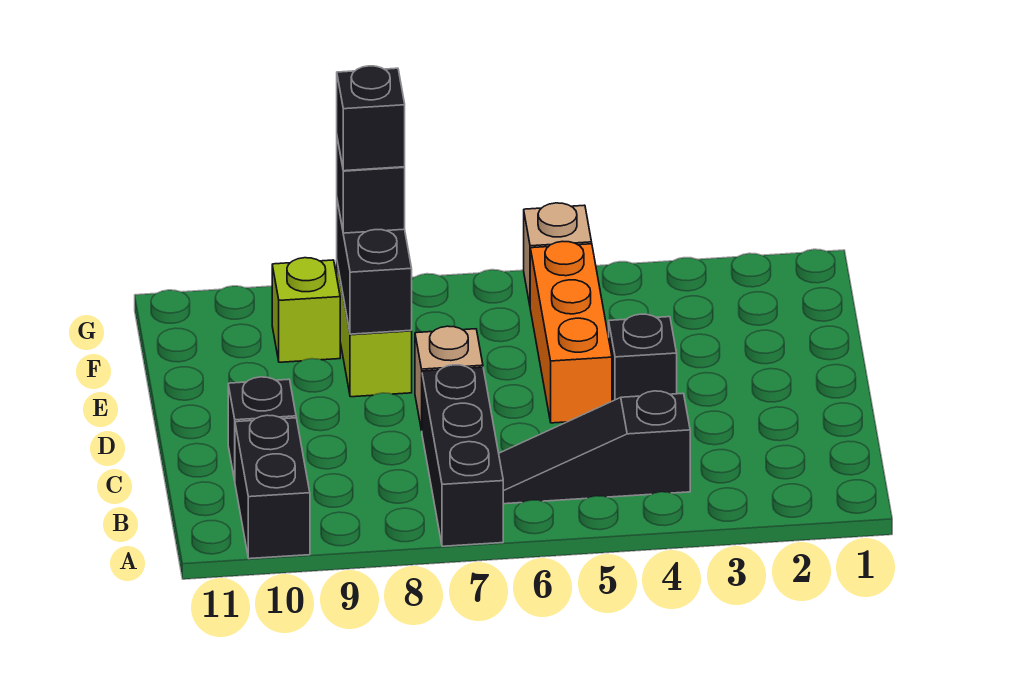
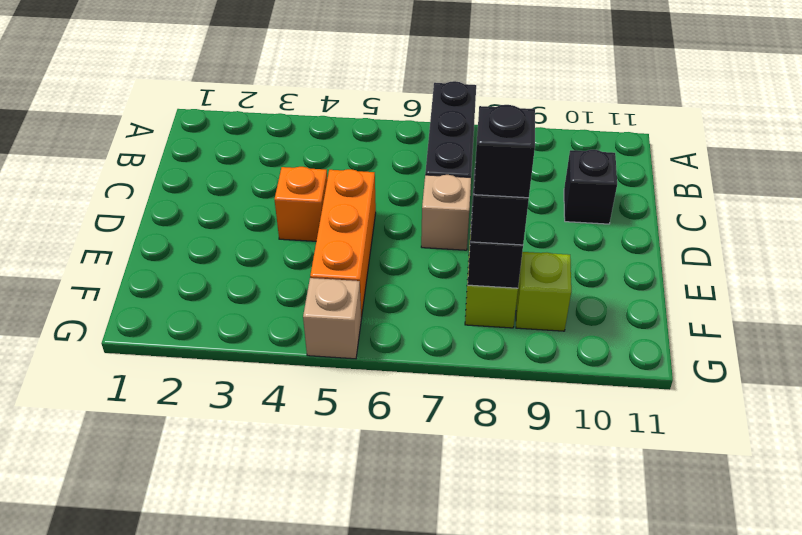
black brick A10:B10 level 1 -> none
black slope B4:B6 level 1 top 4 -> none
black brick D4 level 1 -> orange brick D4 level 1

